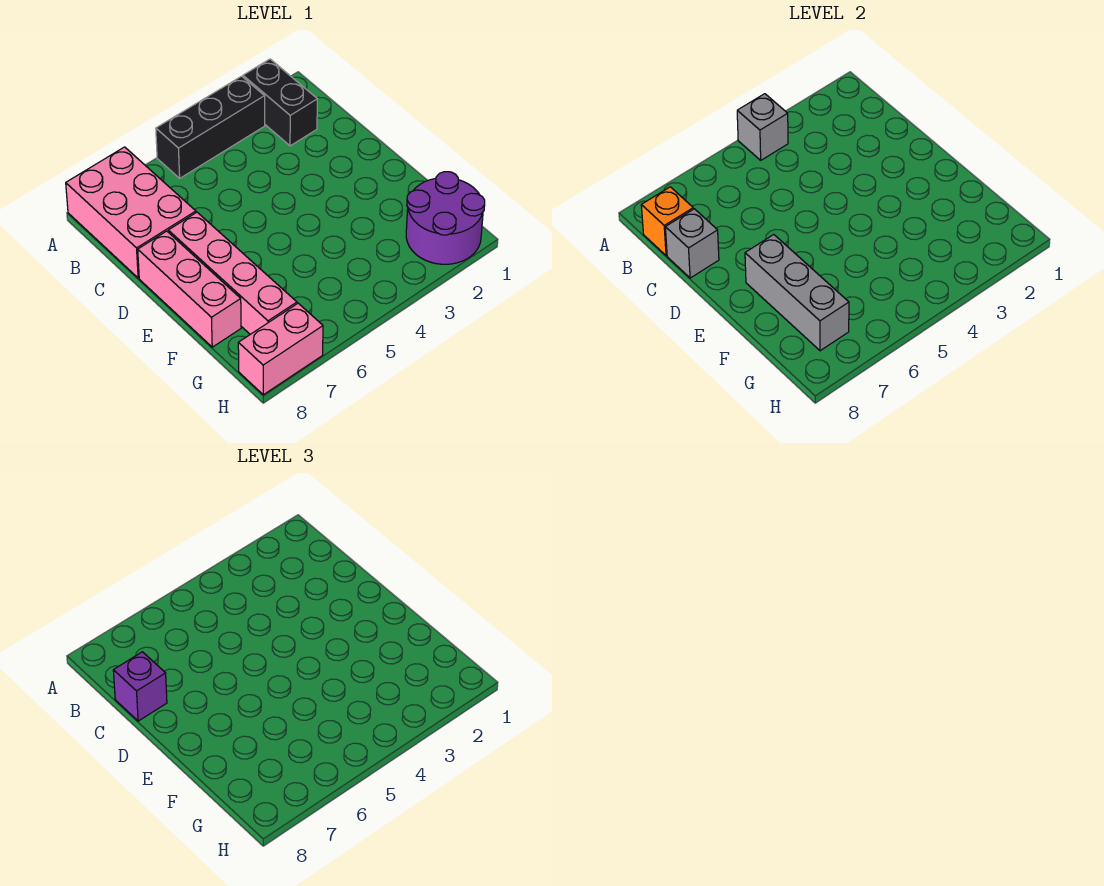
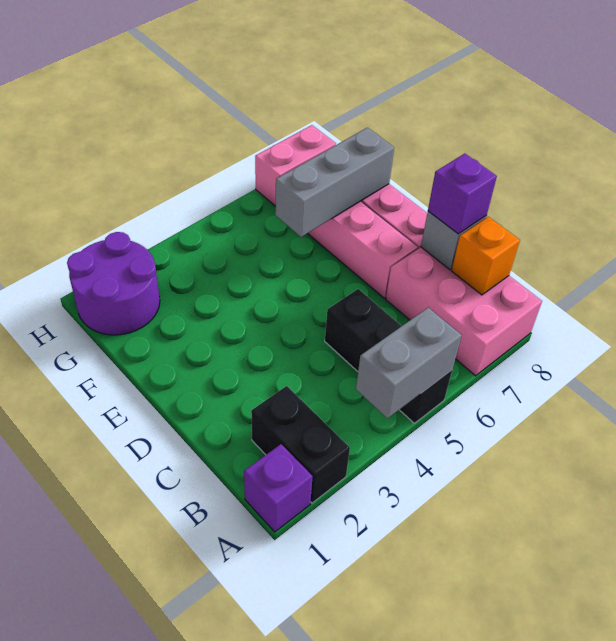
none -> purple brick A1 level 1
black brick A3:A5 level 1 -> black brick A5:C5 level 1
grey brick A4 level 2 -> grey brick A4:A5 level 2
grey brick E7:G7 level 2 -> grey brick F6:F8 level 2

